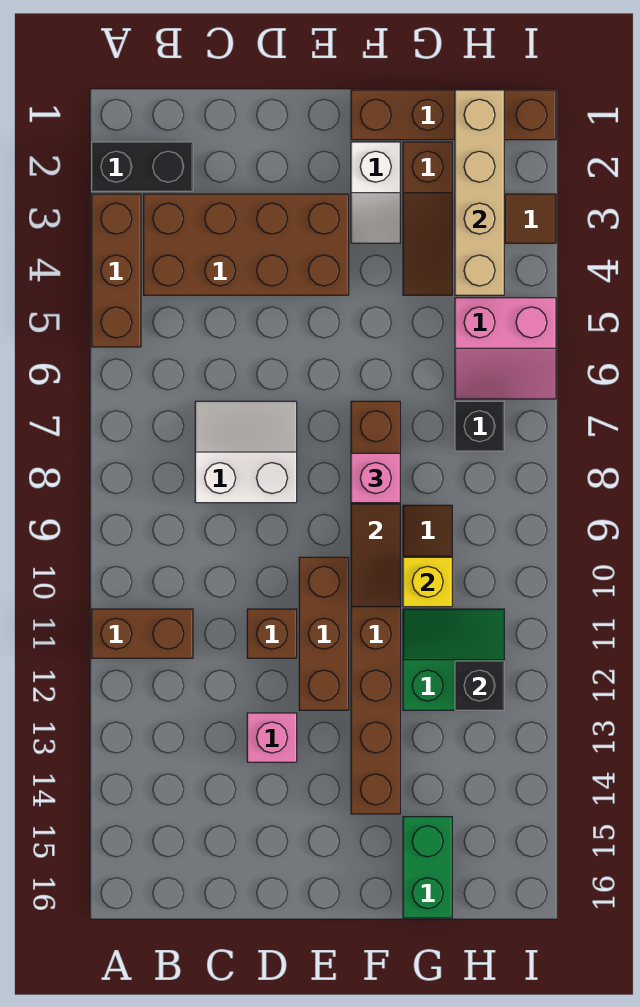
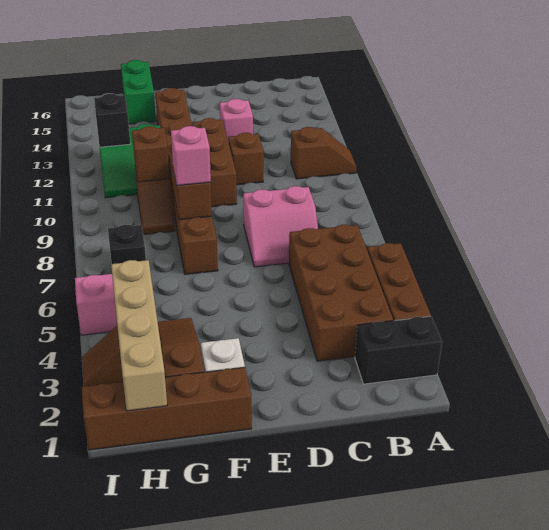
brown brick A11:B11 level 1 -> brown slope A11:B11 level 1 top B
brown brick B3:E4 level 1 -> brown brick B3:C6 level 1
white slope C7:D8 level 1 top 8 -> pink slope C7:D8 level 1 top 8
yellow brick G10 level 2 -> brown brick G10 level 2

